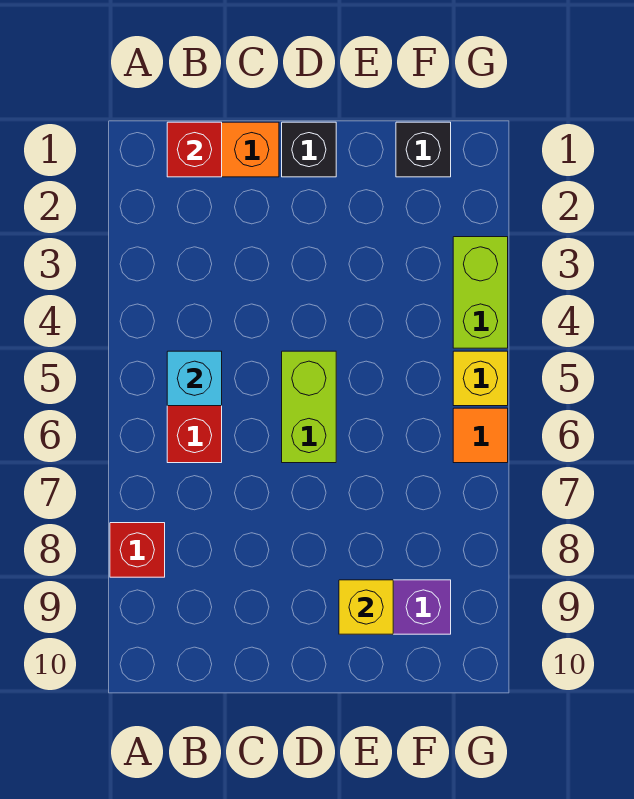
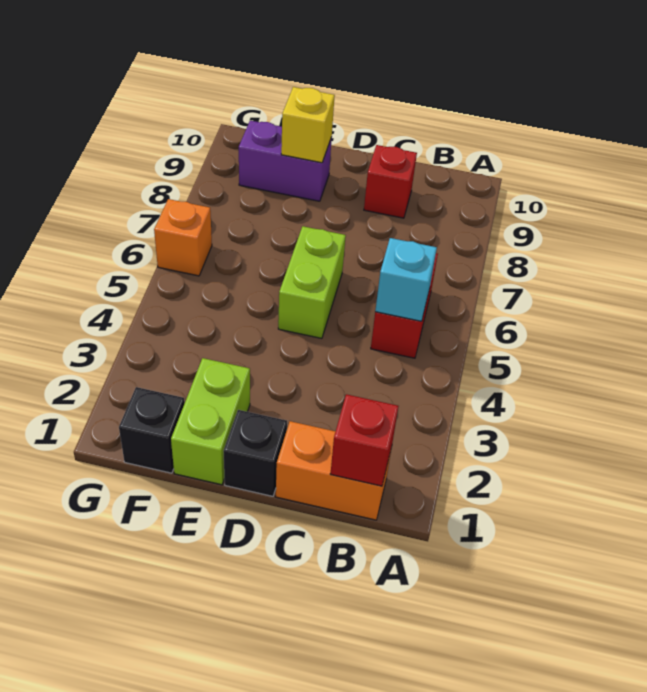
red brick A8 level 1 -> red brick C9 level 1
lime brick G3:G4 level 1 -> lime brick E1:E2 level 1
yellow brick G5 level 1 -> none
orange tile G6 level 1 -> orange brick G6 level 1

